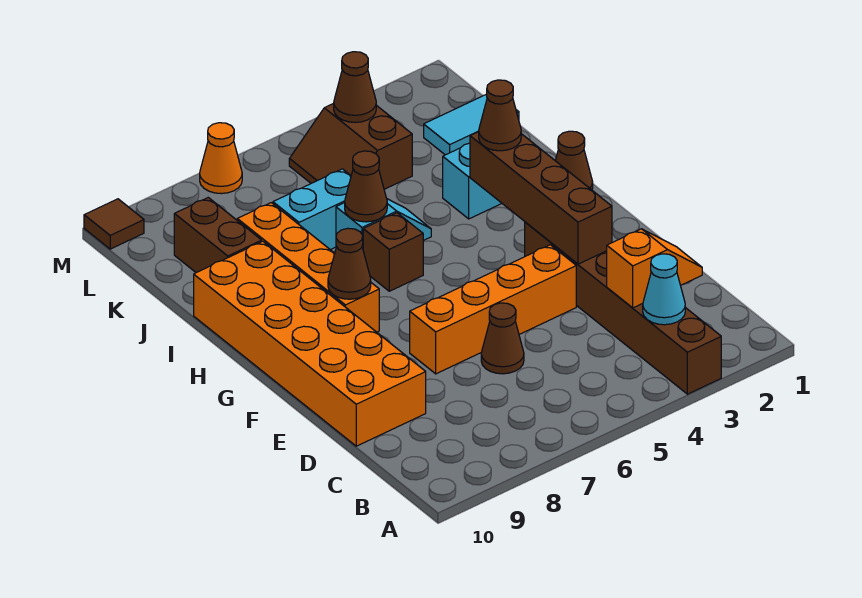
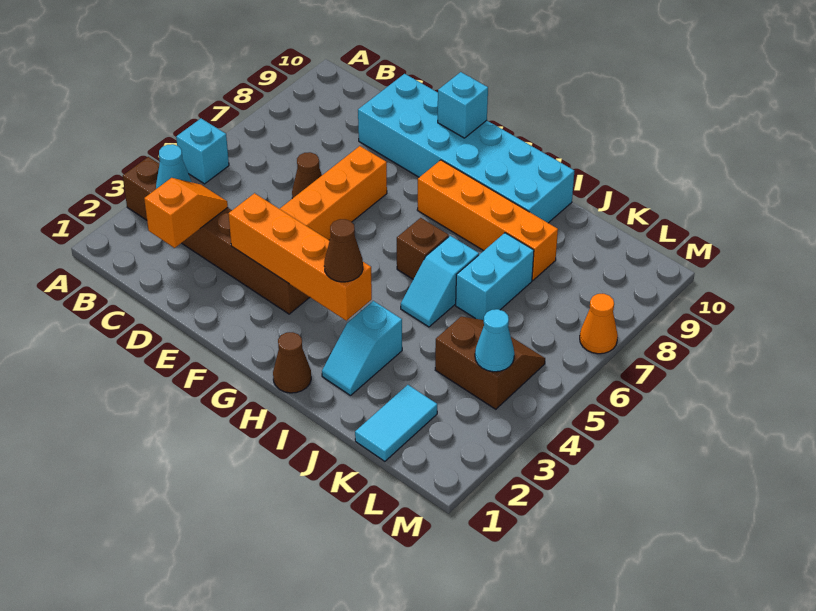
none -> cyan brick A5 level 1
orange slope C2:C3 level 2 top 3 -> orange slope C2:C3 level 2 top 2
orange brick D9:I10 level 1 -> cyan brick D9:I10 level 1
brown brick E3:H3 level 2 -> orange brick E3:H3 level 2
none -> cyan brick F10 level 2
brown cone G8 level 2 -> none
brown cone I6 level 2 -> none
brown brick J9:K9 level 1 -> none
brown cone L4 level 2 -> cyan cone L4 level 2
brown tile M10 level 1 -> none

